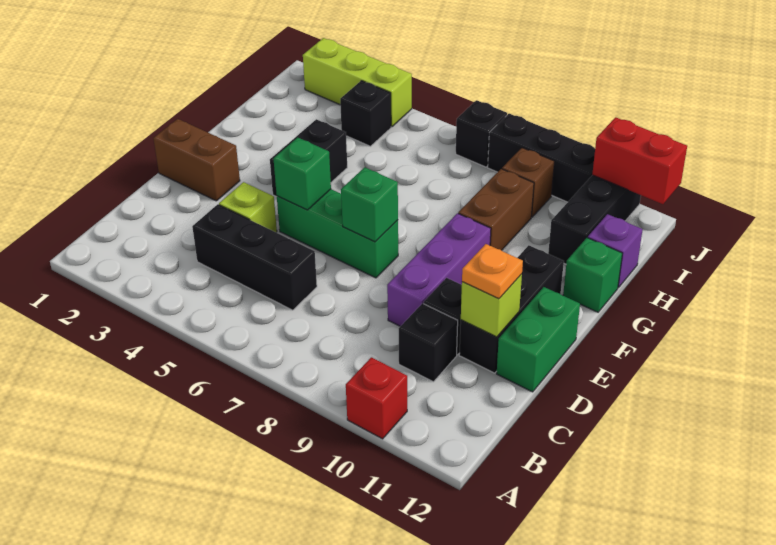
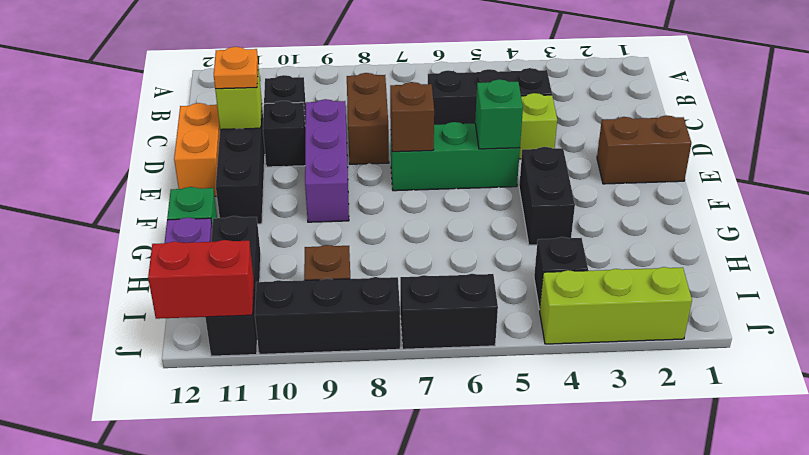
red brick A10 level 1 -> none
green brick D12:E12 level 1 -> orange brick D12:E12 level 1
green brick E7 level 2 -> brown brick E7 level 2
brown brick G9:H9 level 1 -> brown brick C8:D8 level 1
black brick J7 level 1 -> black brick J6:J7 level 1

